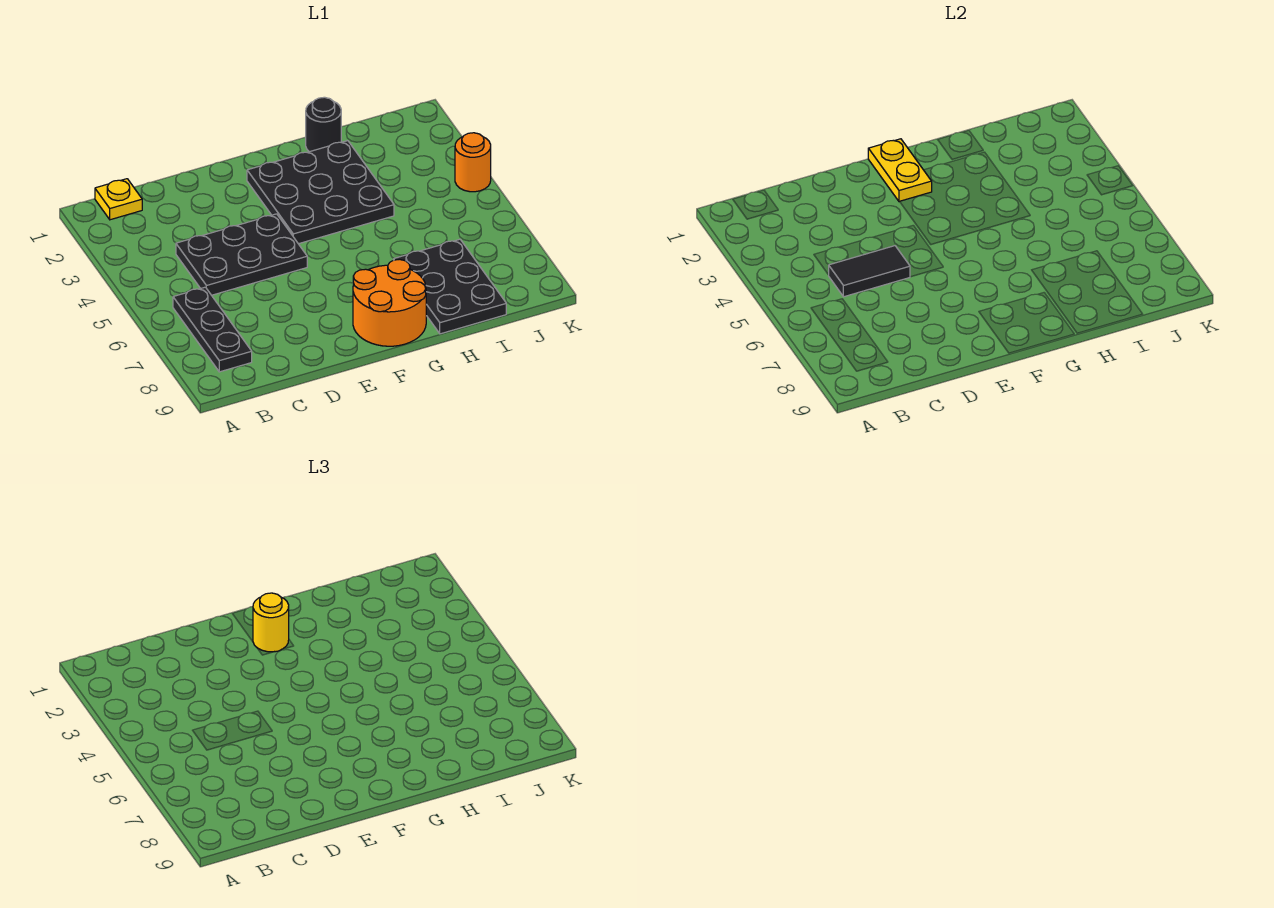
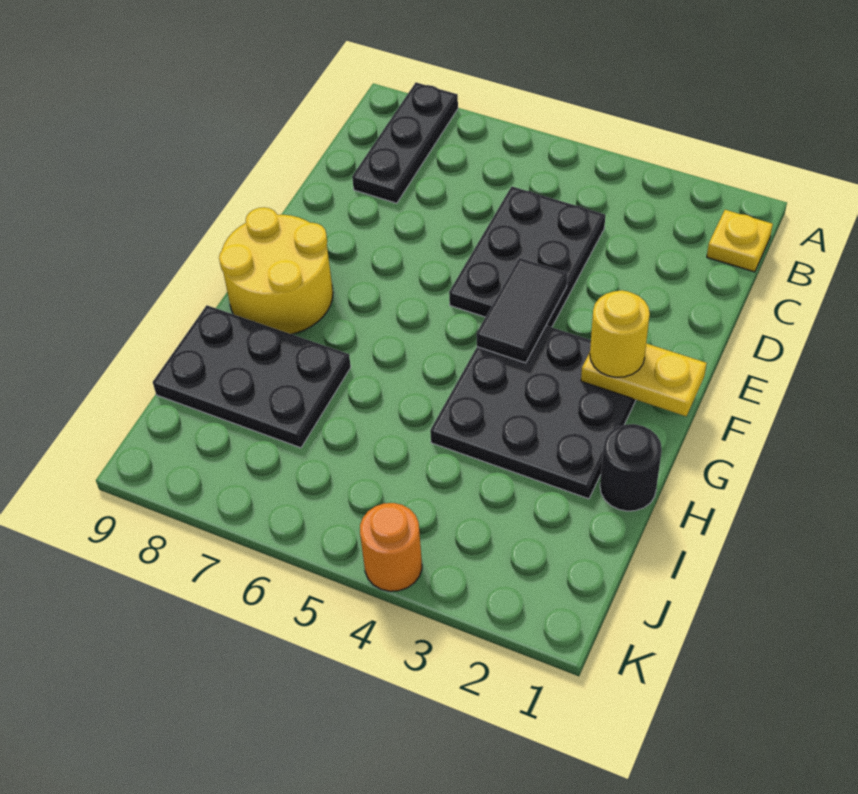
black plate B6:B8 level 1 -> black plate A8:C8 level 1
black tile C5:D5 level 2 -> black tile E4:F4 level 2
orange round brick F8:G9 level 1 -> yellow round brick F8:G9 level 1

